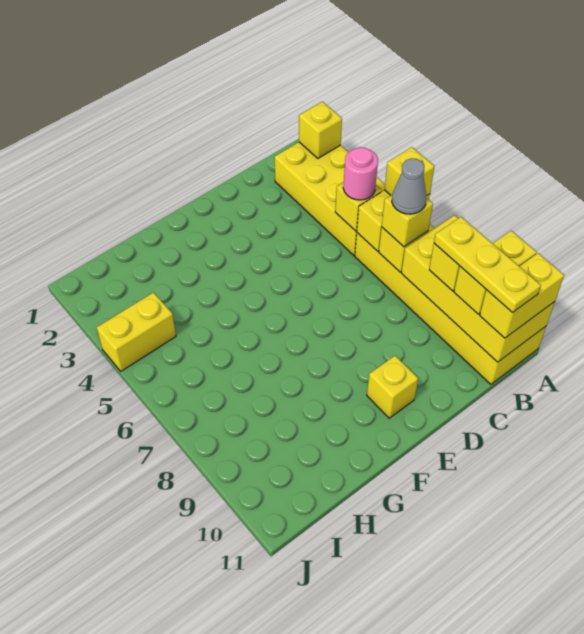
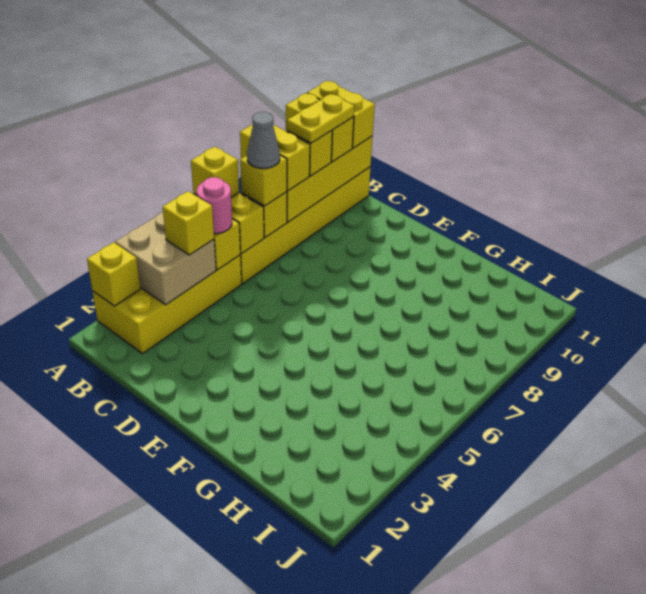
none -> tan brick A3:B4 level 2
yellow plate B9:B11 level 4 -> yellow plate B9:B10 level 4
yellow brick E10 level 1 -> yellow brick B4 level 3
yellow brick I4:J4 level 1 -> yellow brick A8:B8 level 3

